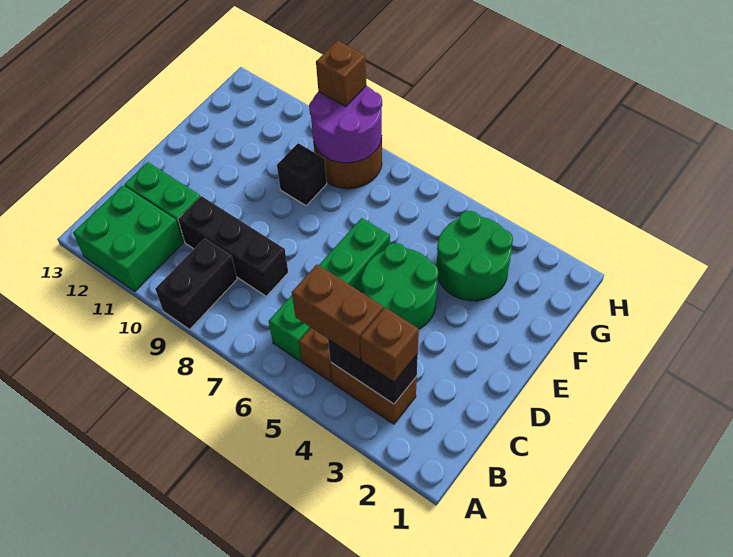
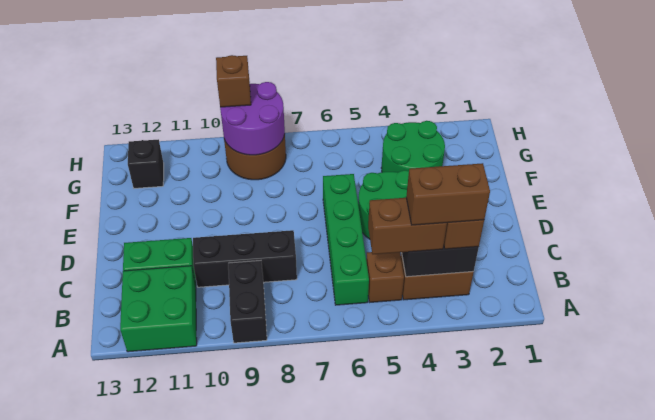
none -> brown brick B3:B4 level 4
black brick F9 level 1 -> black brick G12 level 1

